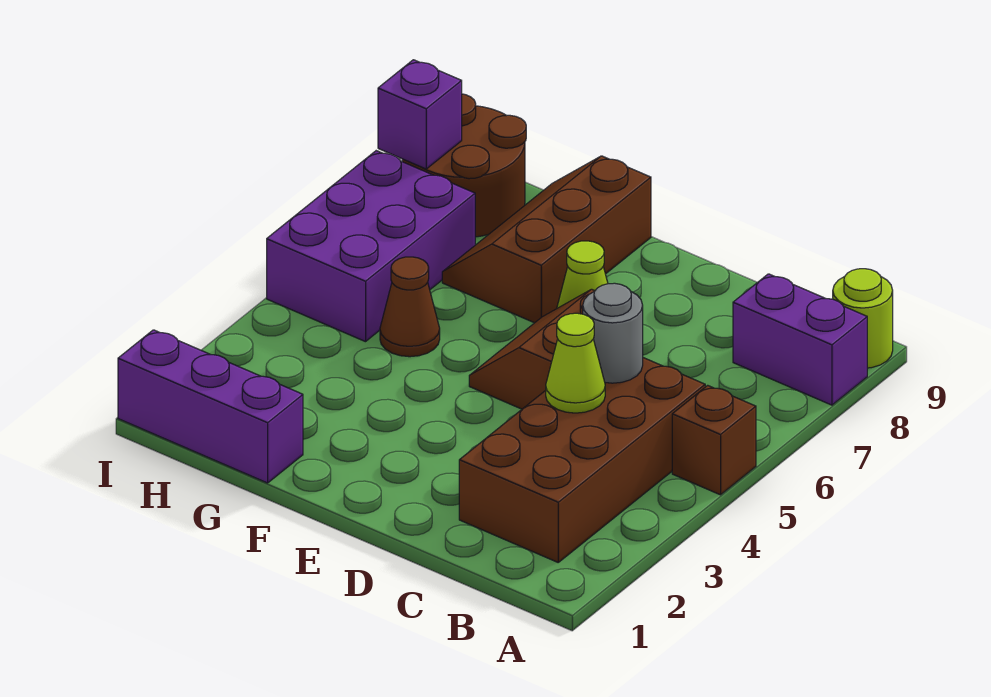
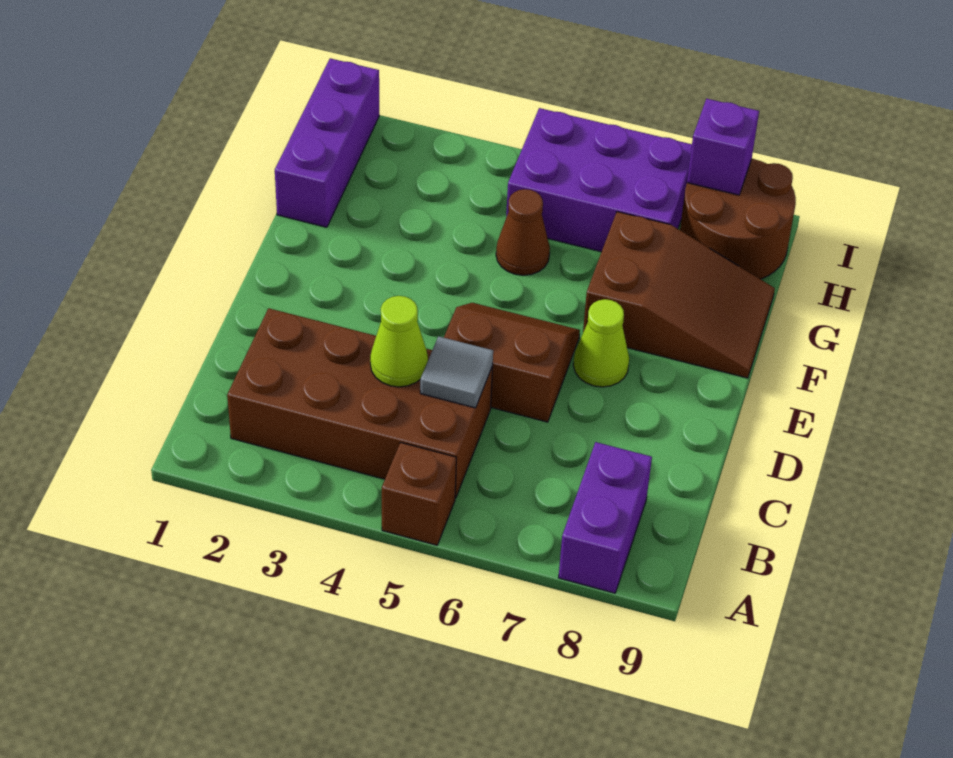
lime round brick A9 level 1 -> none
grey round brick C5 level 2 -> grey tile C5 level 2
brown slope F7:G9 level 1 top F -> brown slope F7:G9 level 1 top 7

